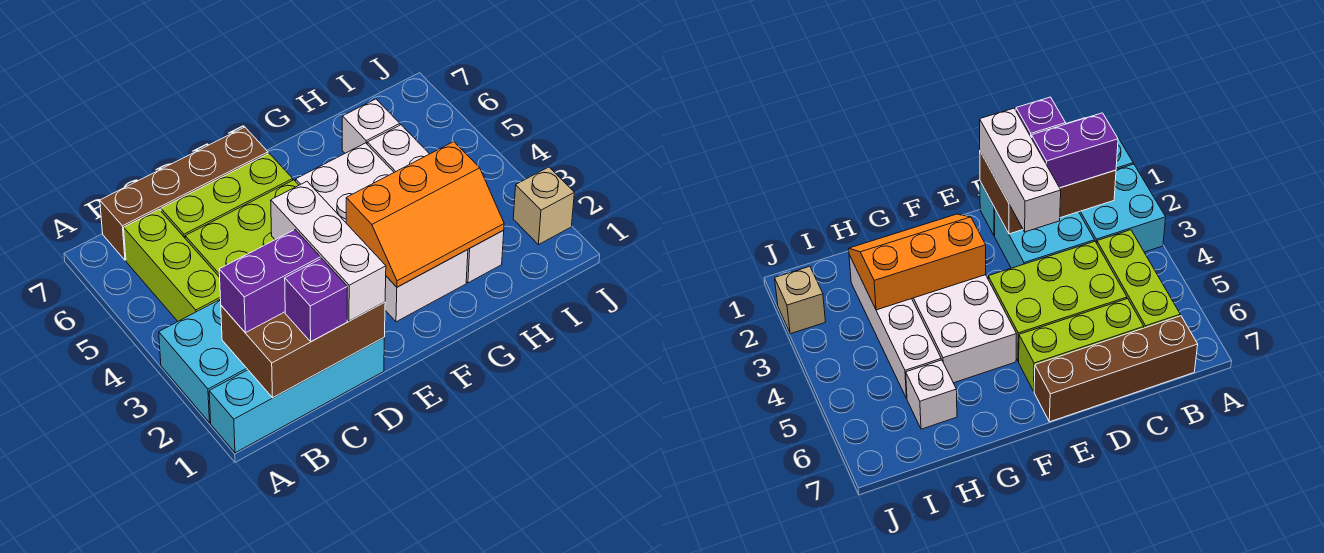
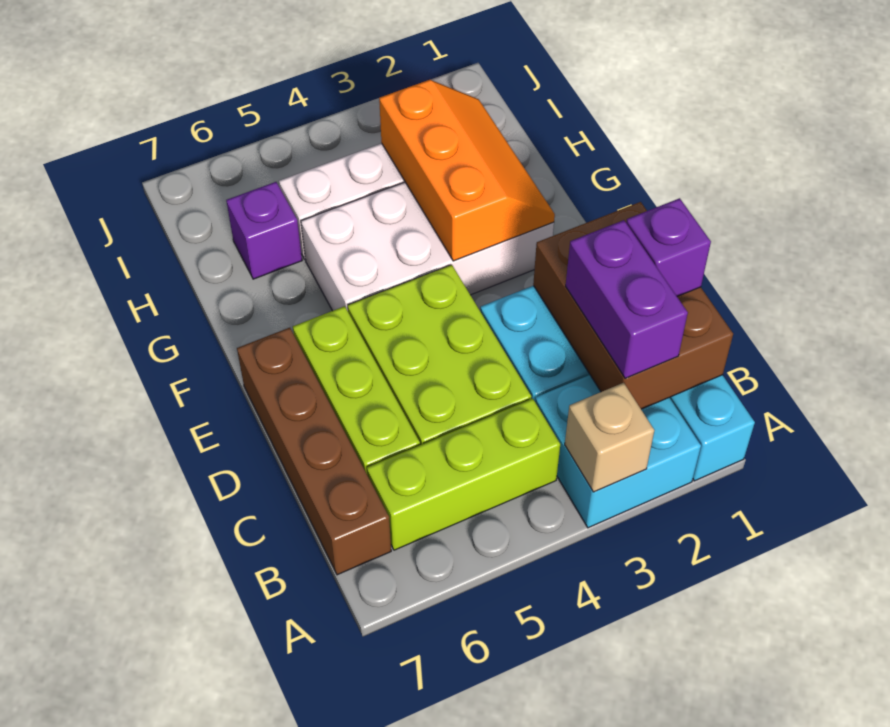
white brick D1:D3 level 3 -> none
white brick H6 level 1 -> purple brick H6 level 1
tan brick J2 level 1 -> tan brick A3 level 2

